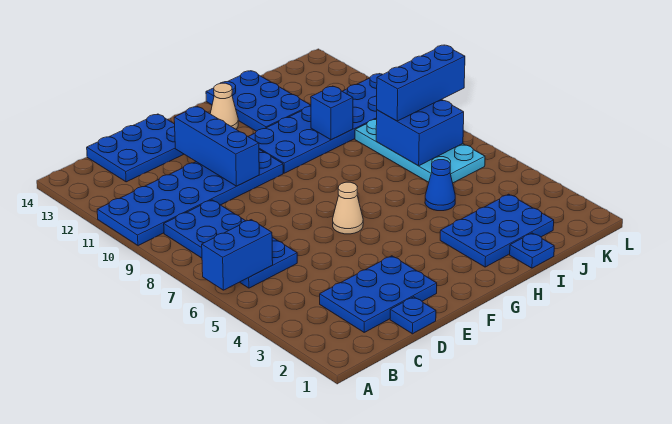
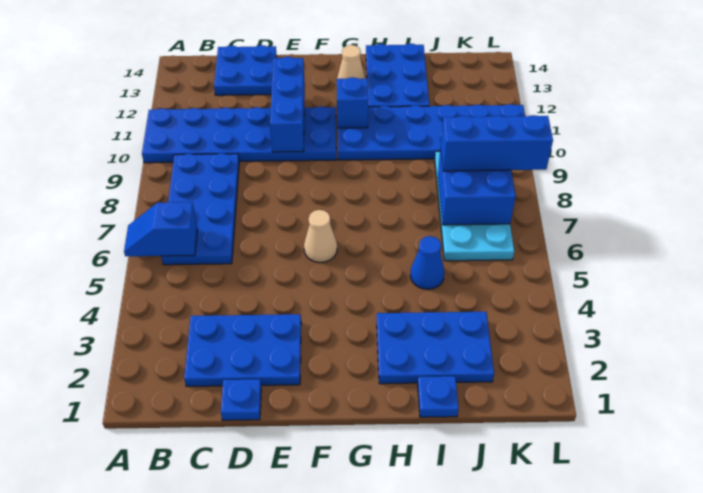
blue brick A6:B6 level 2 -> blue slope A6:B6 level 2 top B
blue plate C13:E14 level 1 -> blue plate C13:D14 level 1
blue brick I10 level 2 -> blue brick G11 level 2

